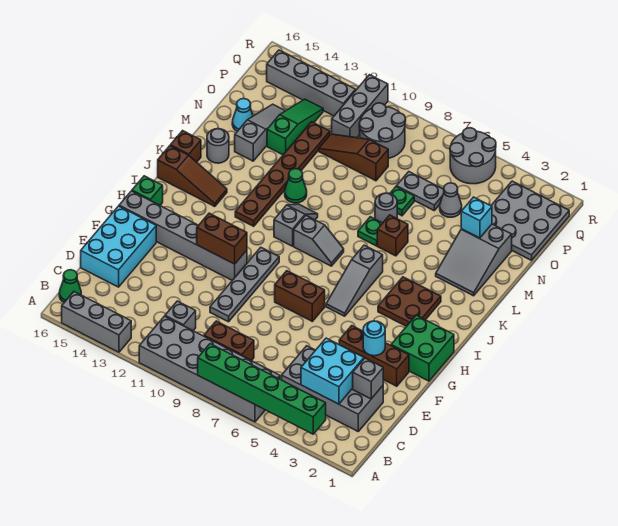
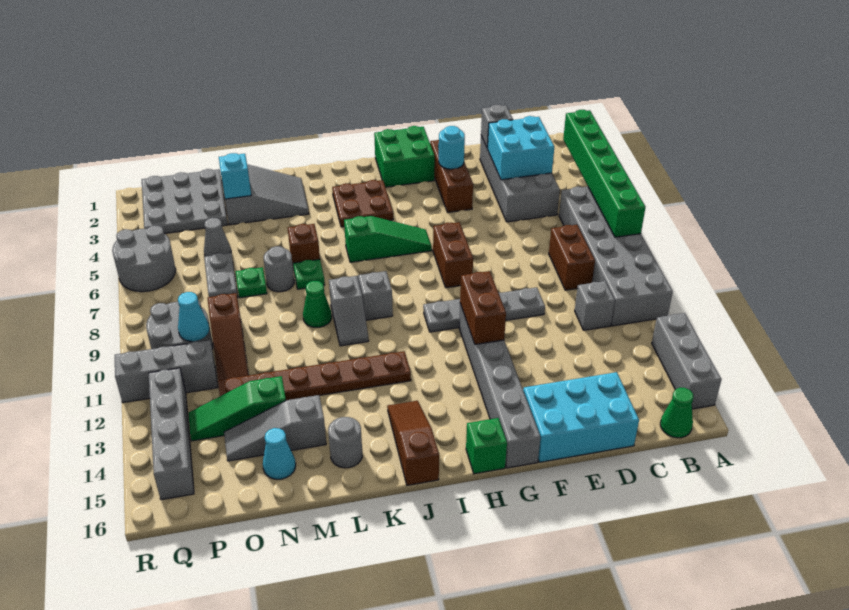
grey slope H6:J6 level 1 top J -> green slope H6:J6 level 1 top J
grey slope J10:K10 level 1 top J -> grey slope K9:K10 level 1 top 9
brown brick K16 level 1 -> none
green cone L11 level 1 -> green cone L9 level 1
none -> cyan cone P10 level 2

